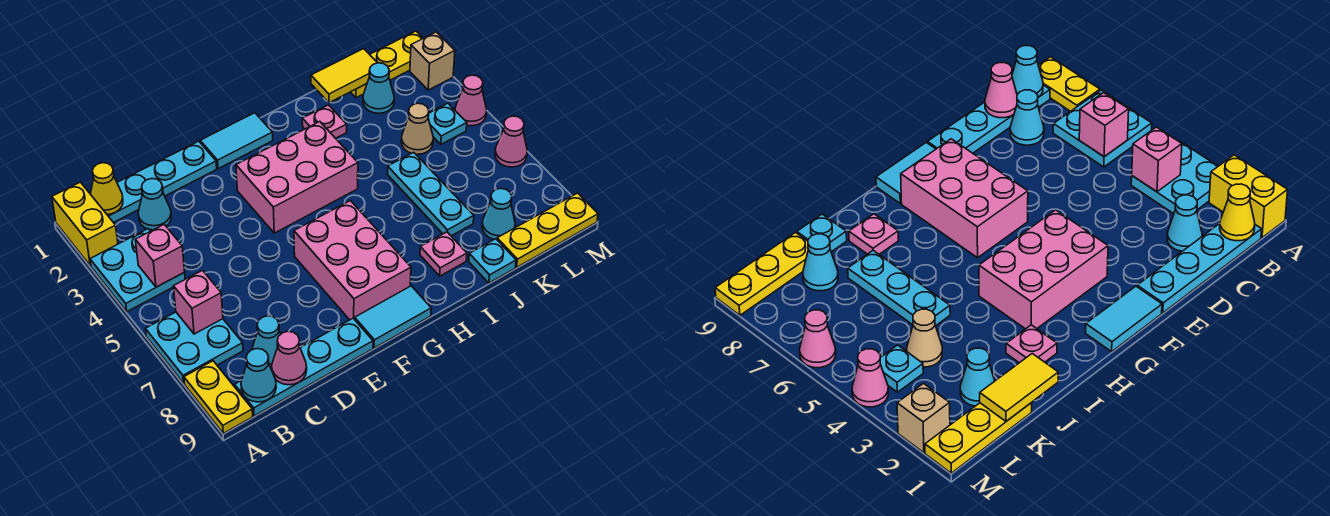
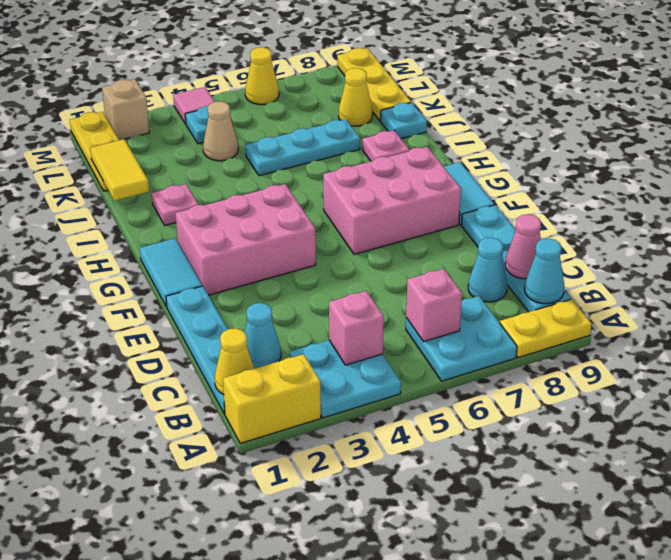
pink brick F3:H4 level 1 -> pink brick F2:G4 level 1
cyan cone K2 level 1 -> none
cyan cone K8 level 1 -> yellow cone K8 level 1
pink cone M4 level 1 -> pink tile M4 level 1
pink cone M6 level 1 -> yellow cone M6 level 1

